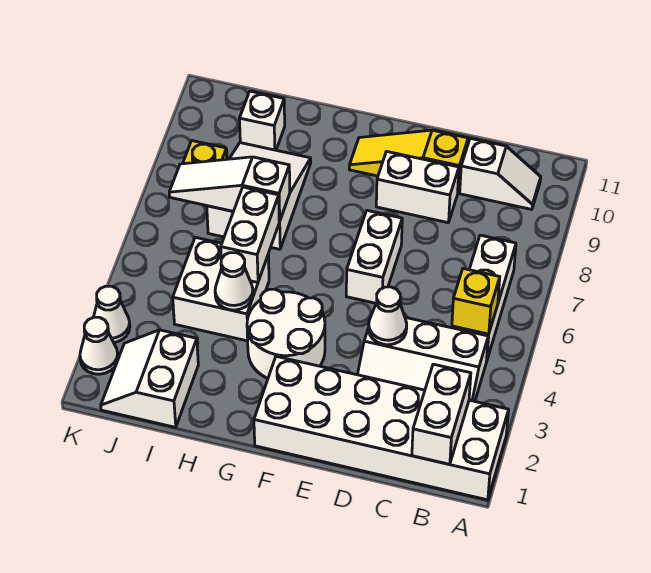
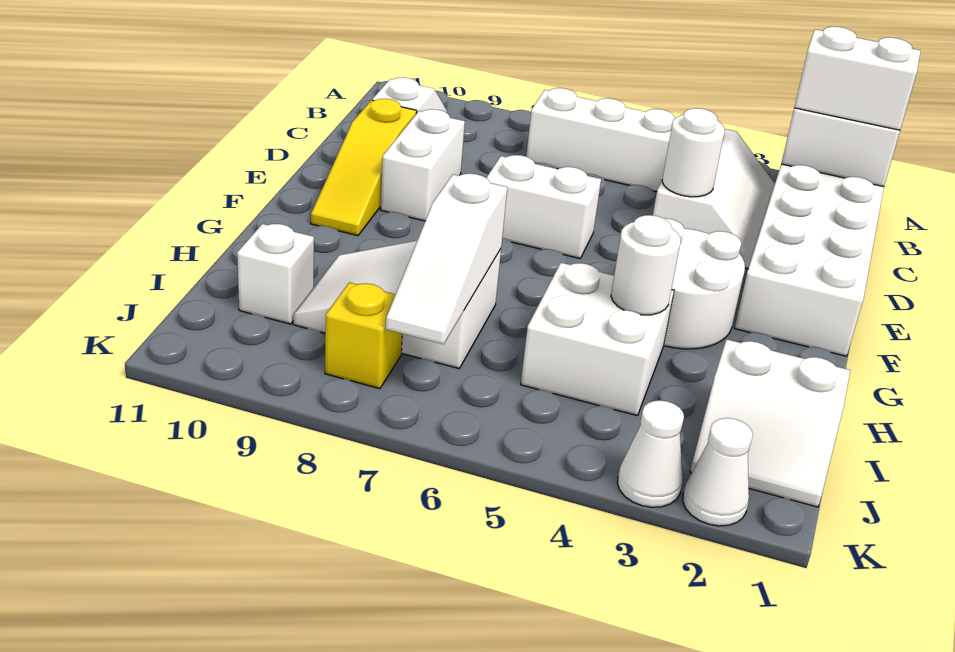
yellow brick B5 level 2 -> none
white cone D4 level 2 -> white round brick D4 level 2
white cone H4 level 2 -> white round brick H4 level 2
white brick H5:H6 level 2 -> white brick B1:B2 level 3

